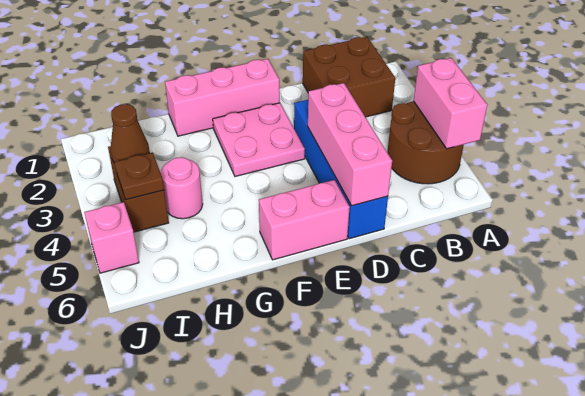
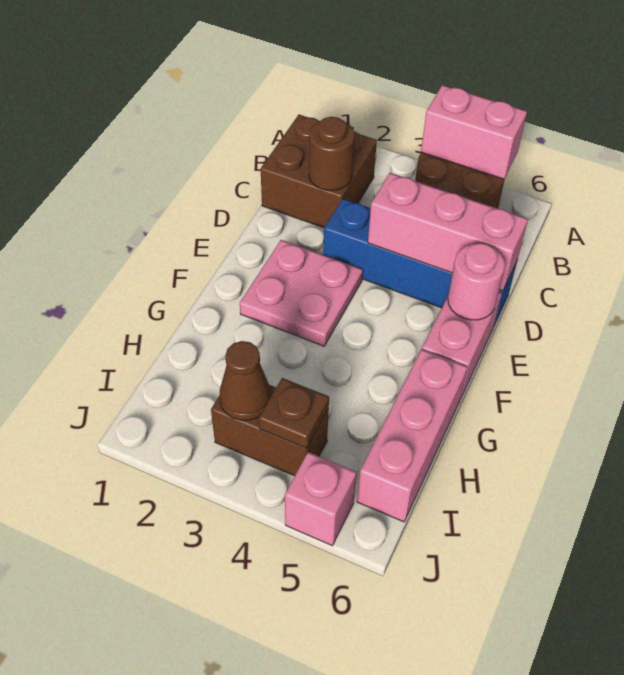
none -> brown round brick C2 level 2
pink brick E1:G1 level 1 -> pink brick G6:I6 level 1
pink round brick H4 level 1 -> pink round brick E6 level 2

